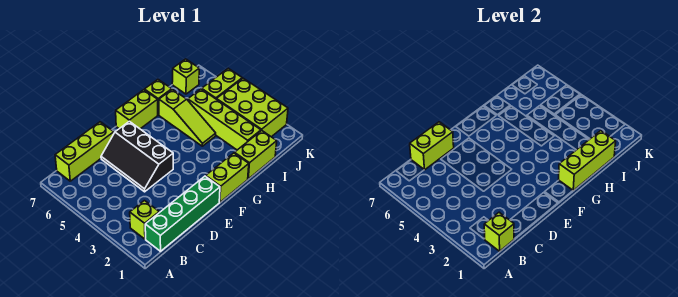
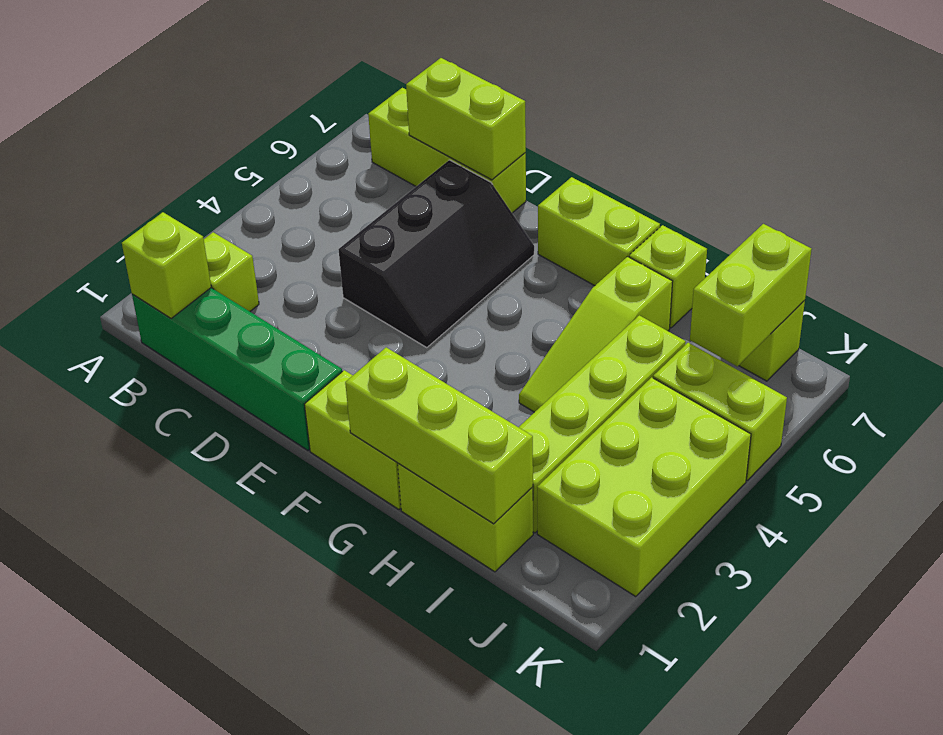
black slope D4:E6 level 1 top E -> black slope D4:E6 level 1 top D
none -> lime brick J6:J7 level 2

